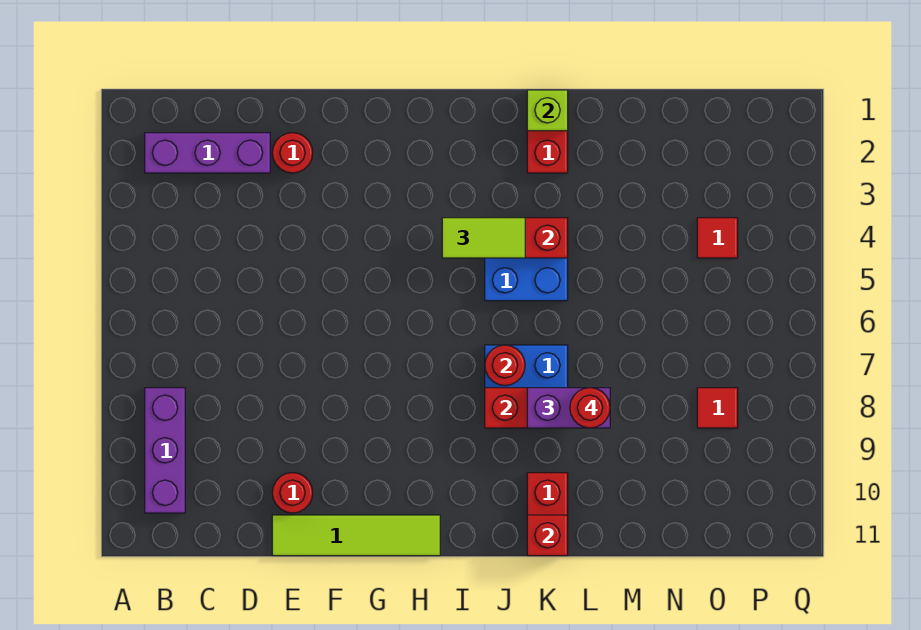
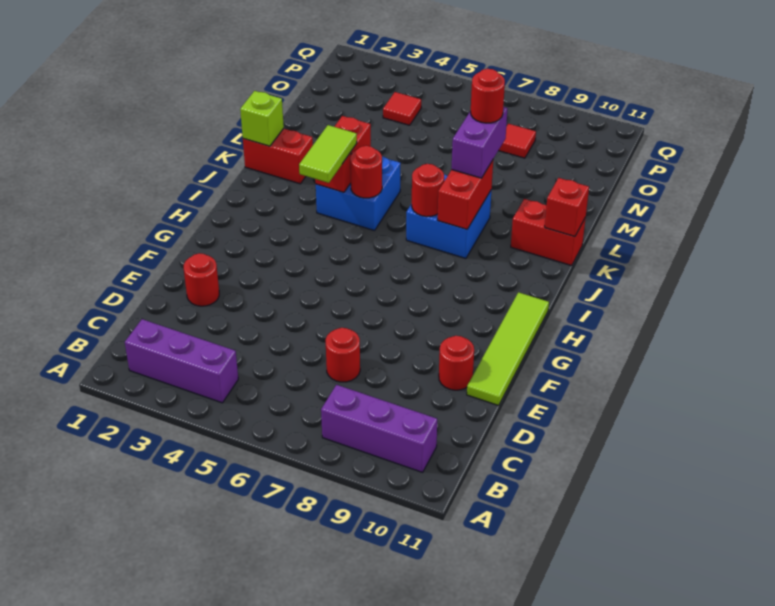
purple brick B2:D2 level 1 -> purple brick B2:B4 level 1
none -> red round brick D7 level 1
none -> red round brick J5 level 2

